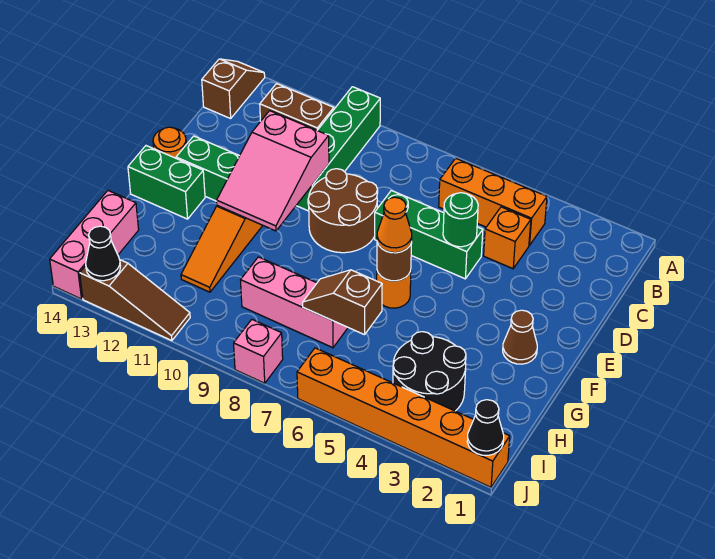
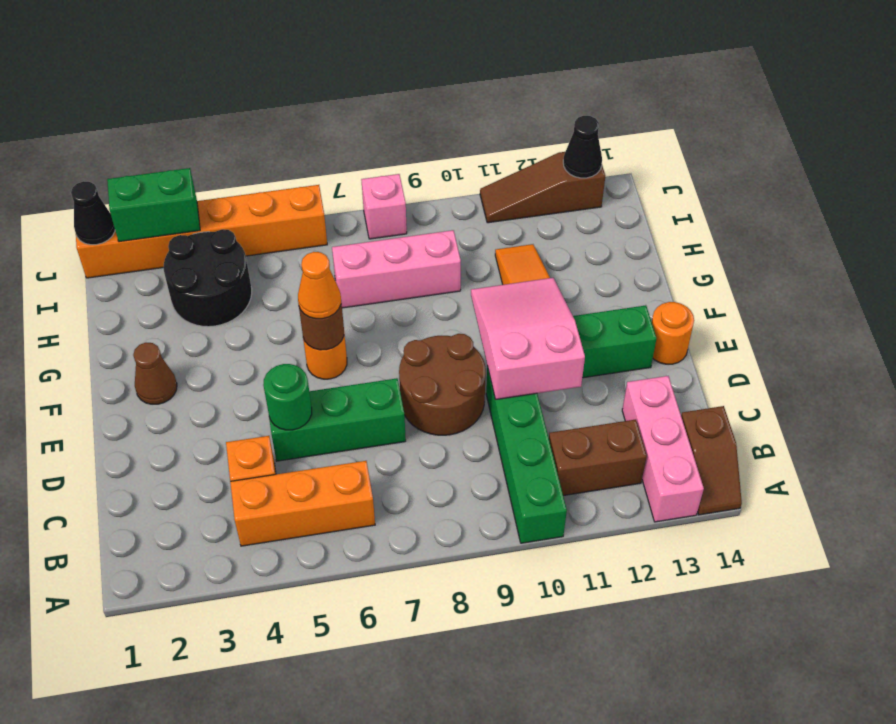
green brick F13:F14 level 1 -> green brick J2:J3 level 2
brown slope H6:H7 level 2 top 6 -> none
pink brick H14:J14 level 1 -> pink brick A13:C13 level 1

